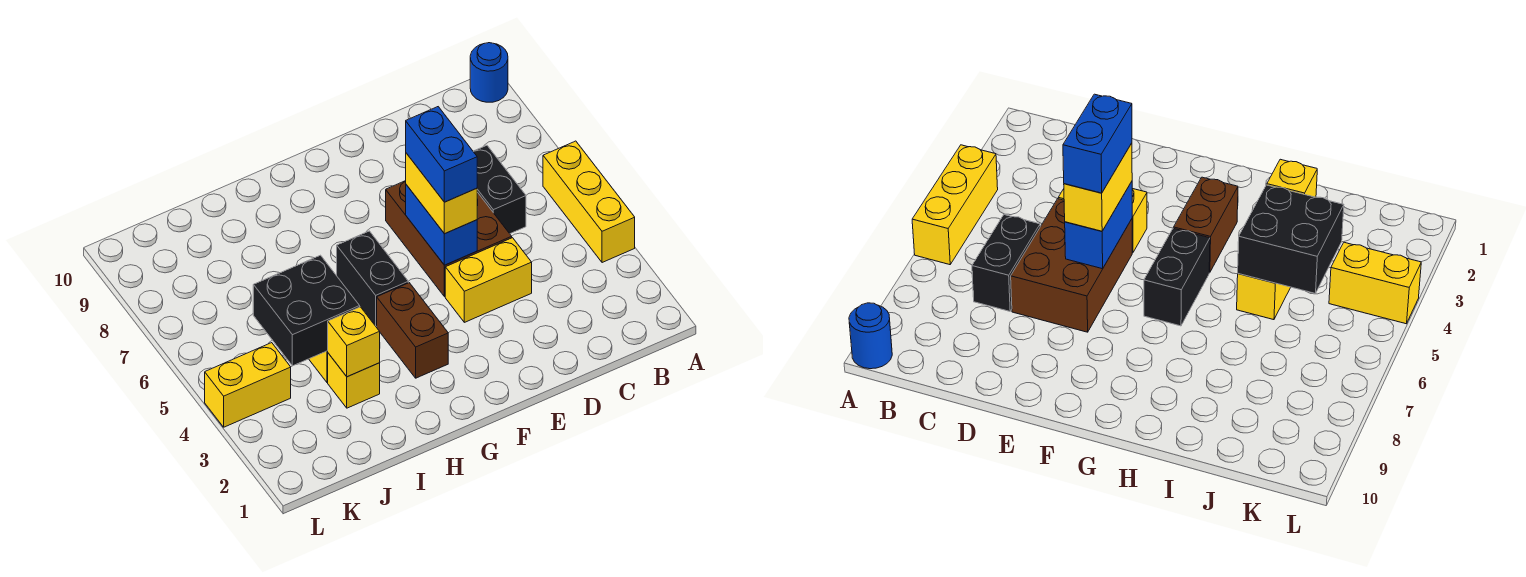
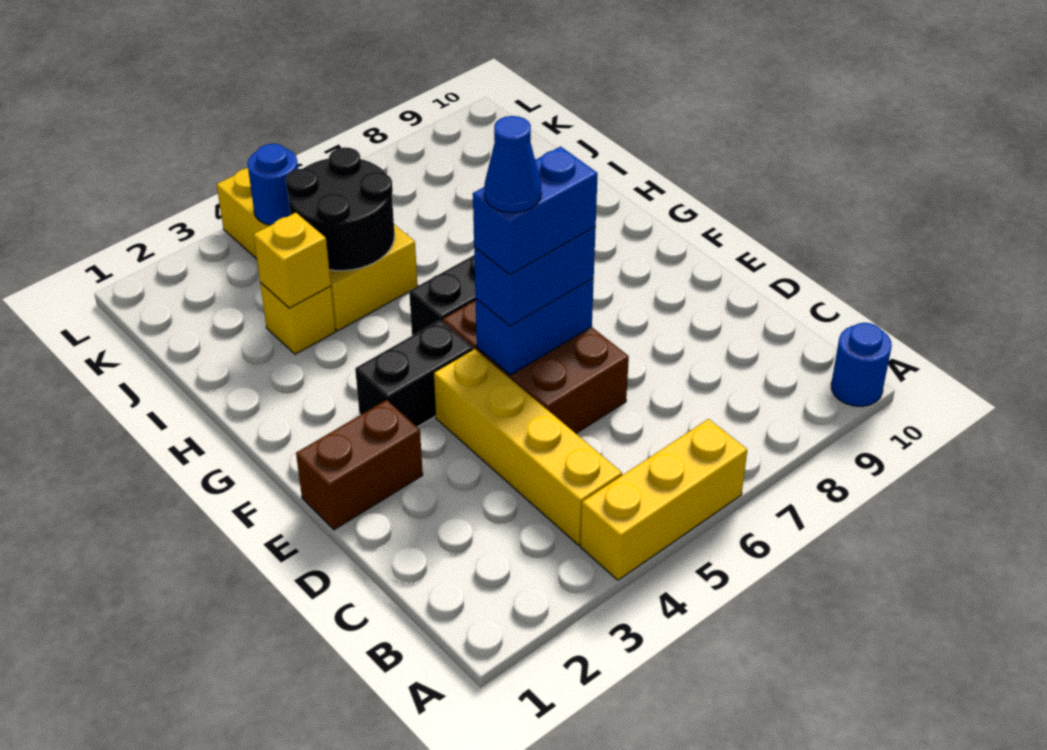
black brick C6:C7 level 1 -> black brick F3:F4 level 1
yellow brick D4:E4 level 1 -> yellow brick B4:E4 level 1
brown brick D5:E7 level 1 -> brown brick D5:F6 level 1
yellow brick E5:E6 level 3 -> blue brick E5:E6 level 3
none -> blue cone E5 level 5
brown brick G3:G4 level 1 -> brown brick E1:E2 level 1
black brick I4:J5 level 2 -> black round brick I4:J5 level 2
none -> blue round brick K4 level 2

